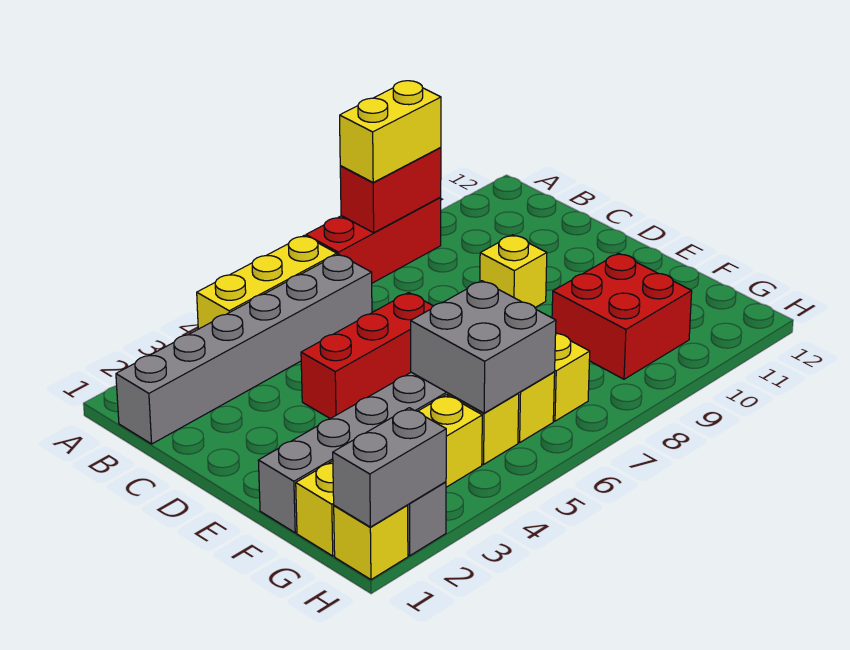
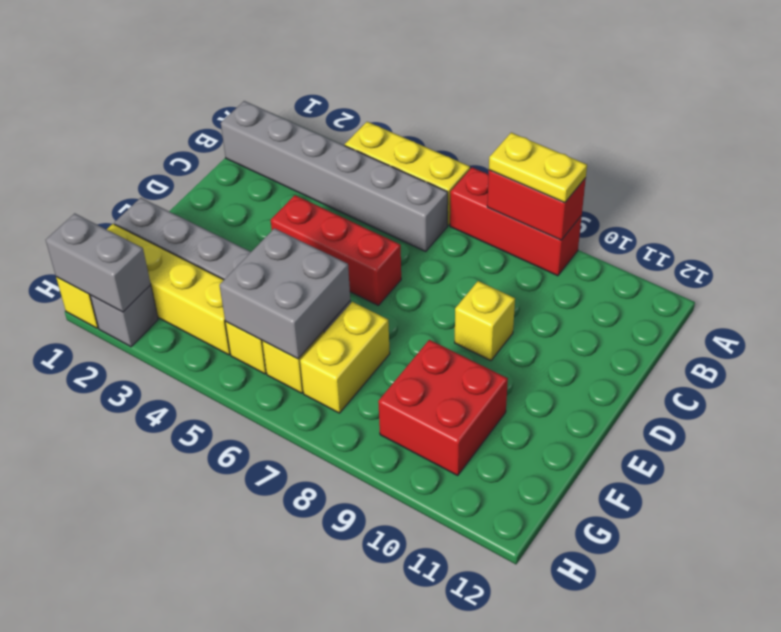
yellow brick A8:A9 level 3 -> yellow plate A8:A9 level 3

